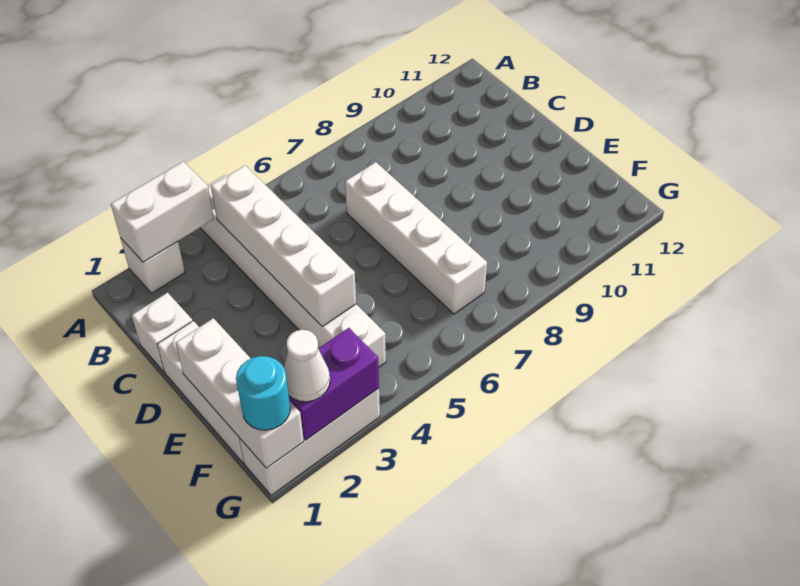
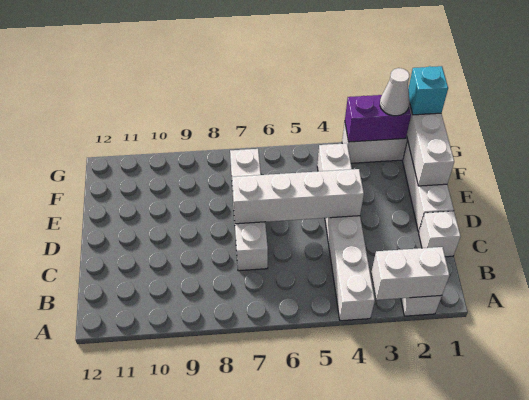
white brick B4:E4 level 2 -> white brick D4:D7 level 2
cyan round brick G1 level 3 -> cyan brick G1 level 3

